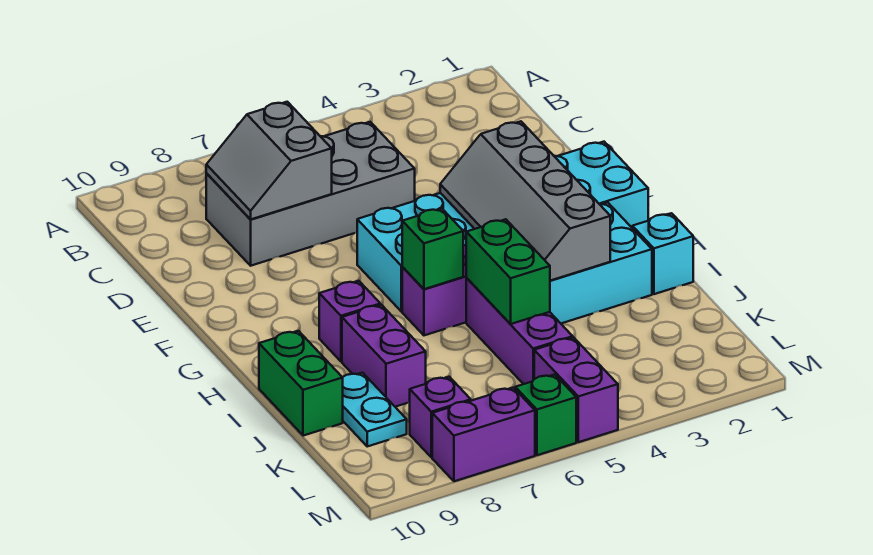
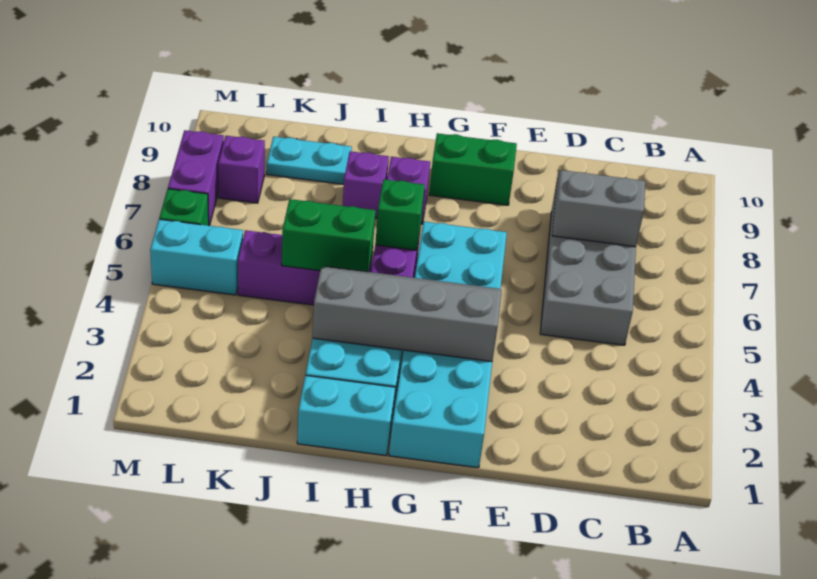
cyan brick I1 level 1 -> cyan brick H1:I1 level 1
purple brick I8:J8 level 1 -> purple brick I8 level 1
green brick I10:J10 level 1 -> green brick F9:G9 level 1
purple brick L5:M5 level 1 -> cyan brick L5:M5 level 1

